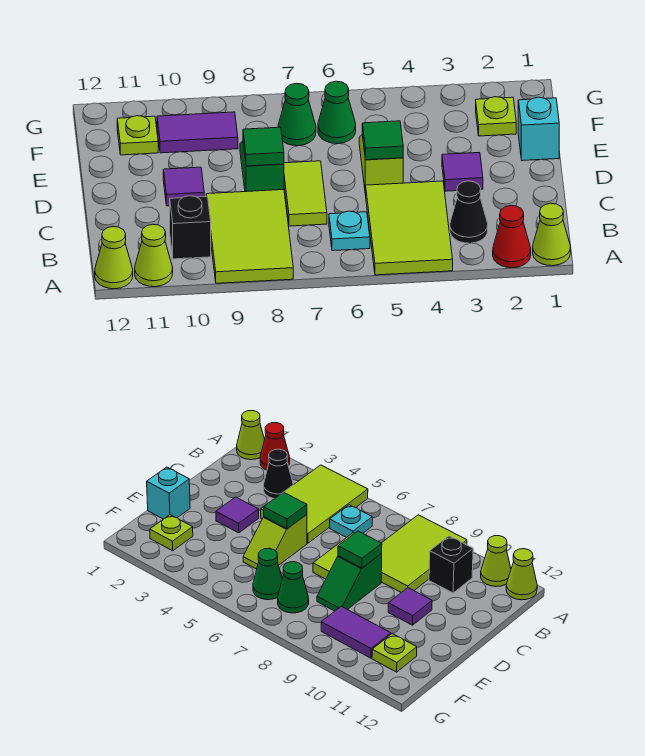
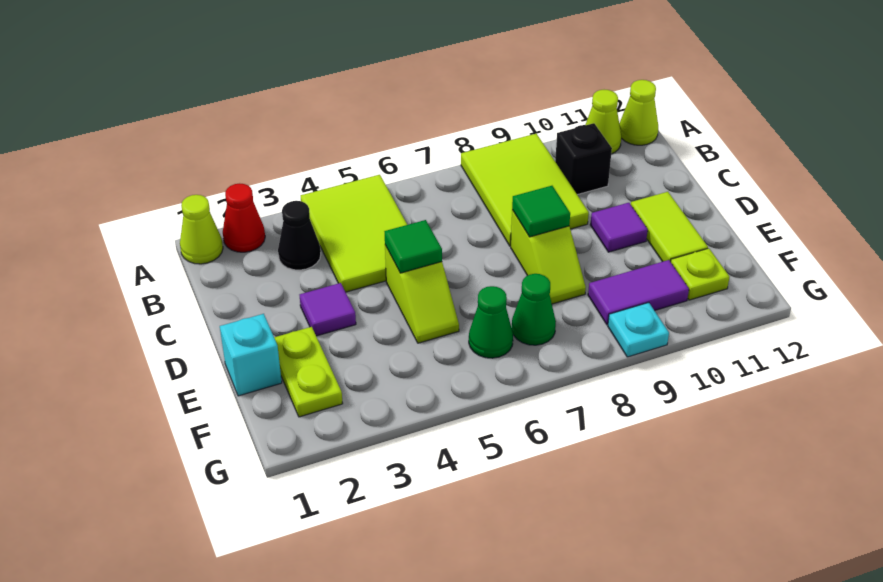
cyan plate B6 level 1 -> cyan plate G9 level 1
lime tile C7:D7 level 1 -> lime tile D11:E11 level 1
green slope D8:E8 level 1 top D -> lime slope D8:E8 level 1 top D
lime plate F2 level 1 -> lime plate E2:F2 level 1

